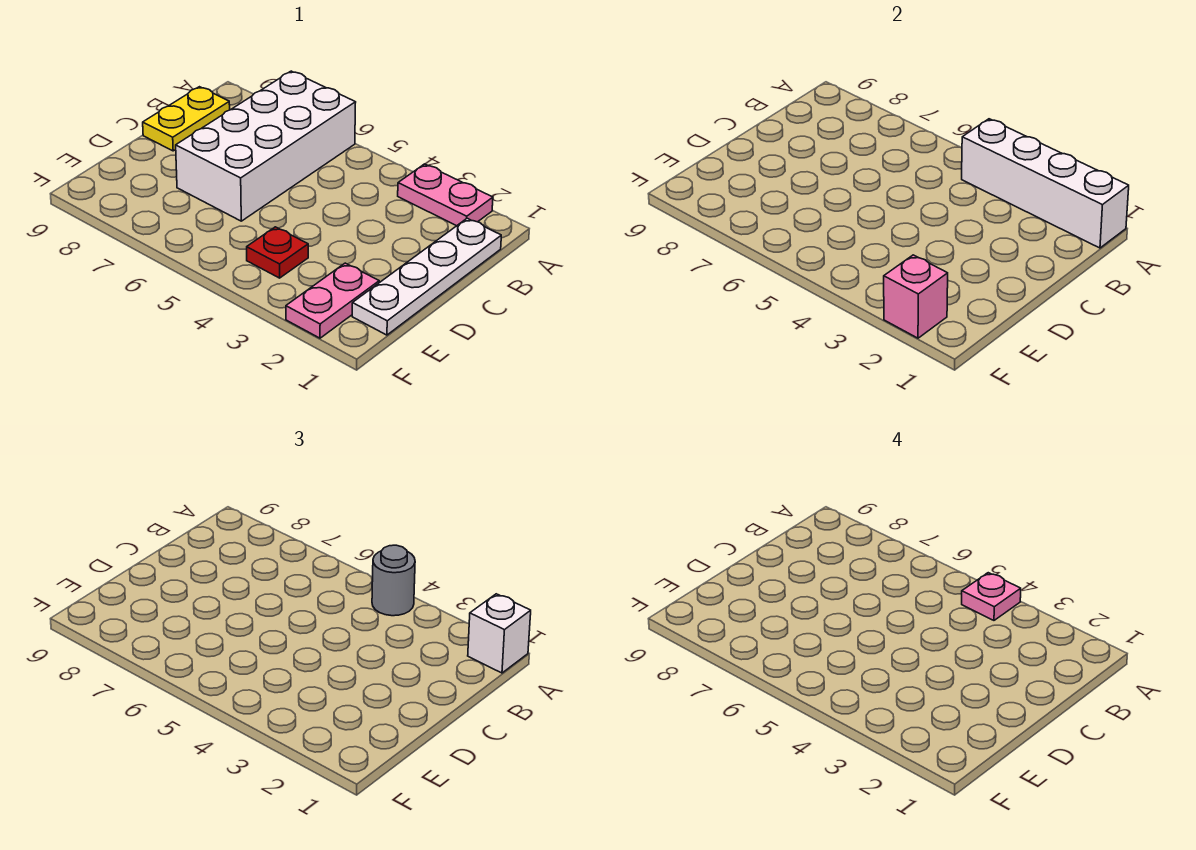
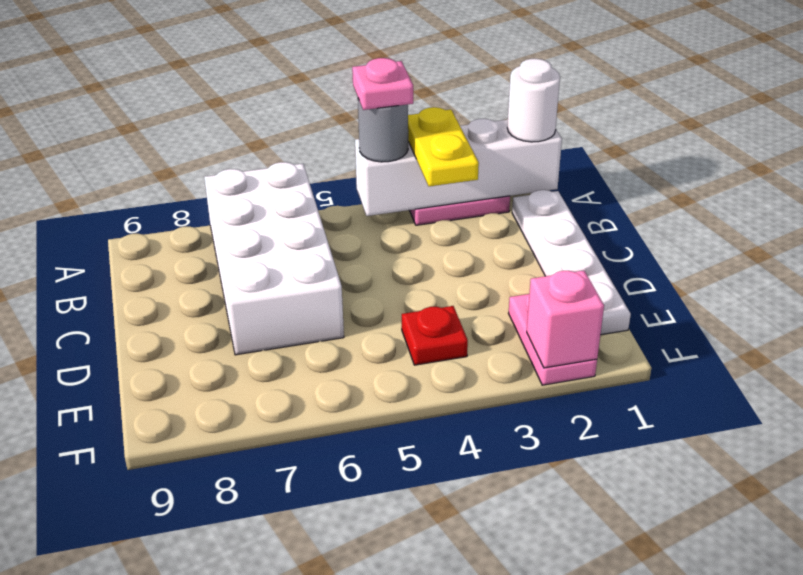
white brick A1 level 3 -> white round brick A1 level 3
yellow plate B9:C9 level 1 -> yellow plate A3:B3 level 3

